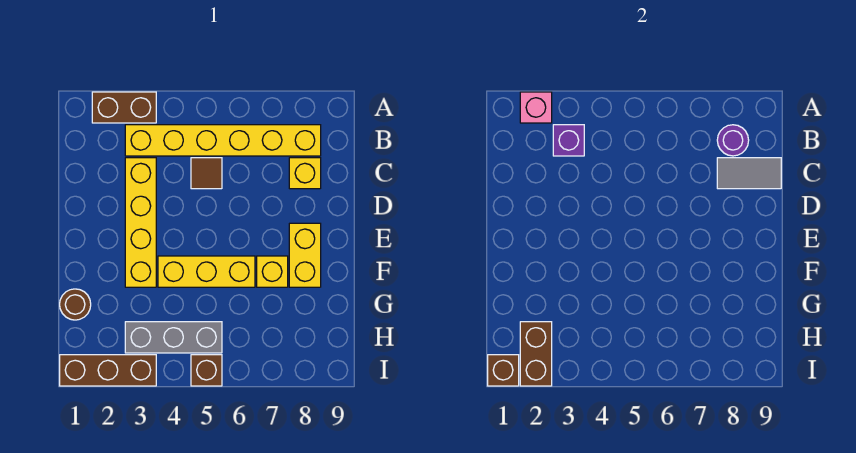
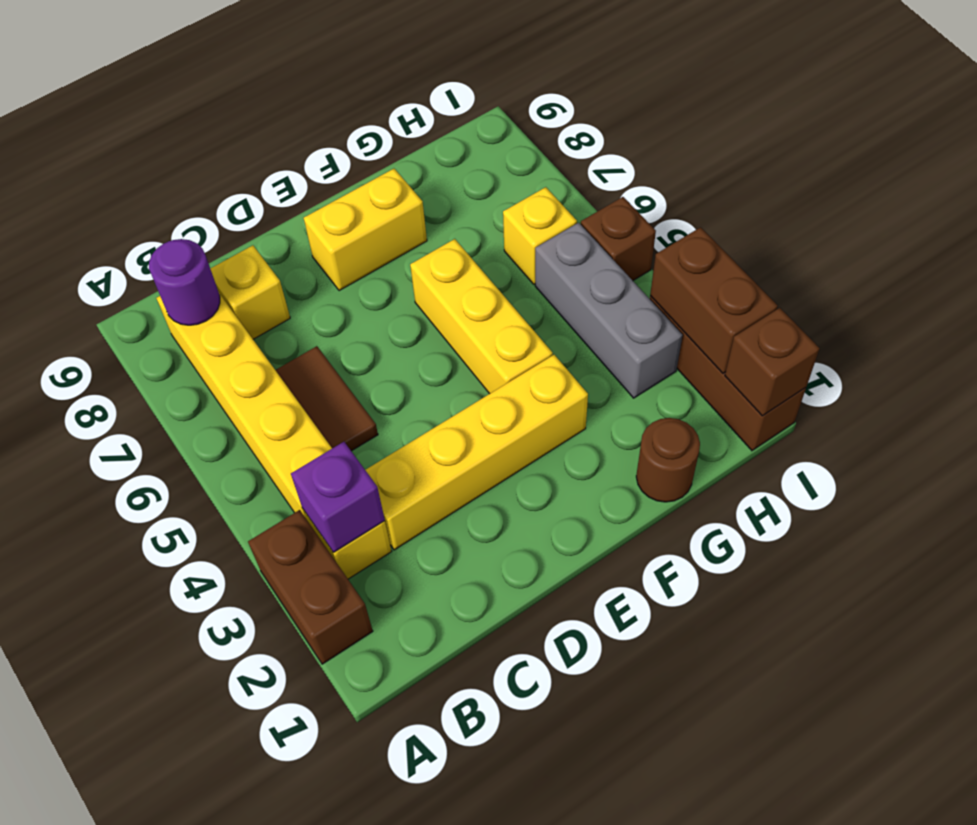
pink brick A2 level 2 -> none
brown tile C5 level 1 -> brown tile C5:C6 level 1
grey tile C8:C9 level 2 -> none
yellow brick F7 level 1 -> yellow brick H6 level 1
brown brick H2:I2 level 2 -> brown brick I2:I3 level 2

